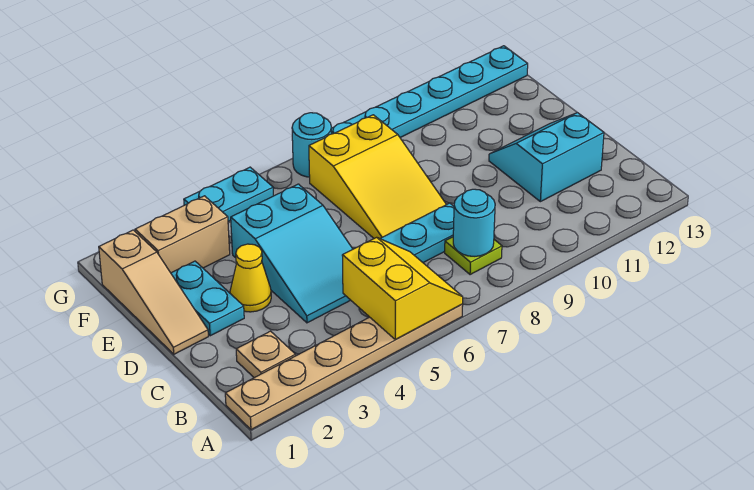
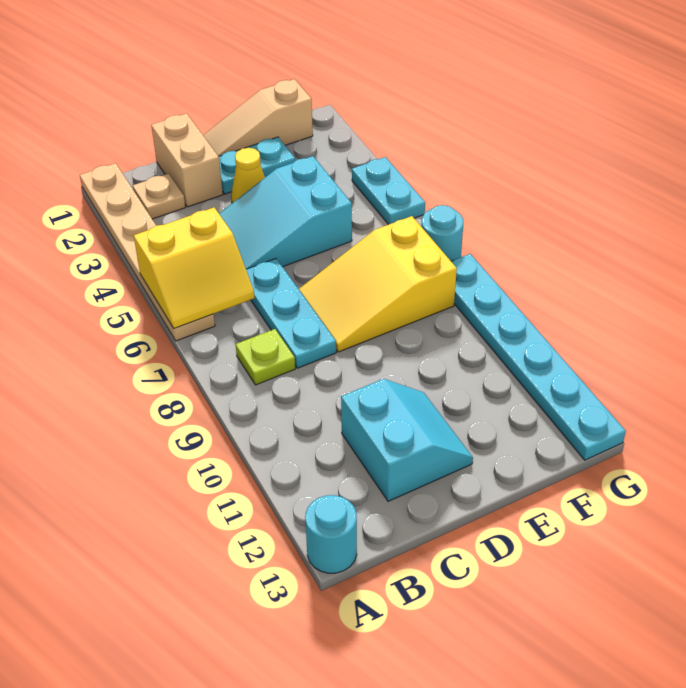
cyan round brick B8 level 2 -> cyan round brick A13 level 1
tan brick F2:F3 level 1 -> tan brick C1:C2 level 1

